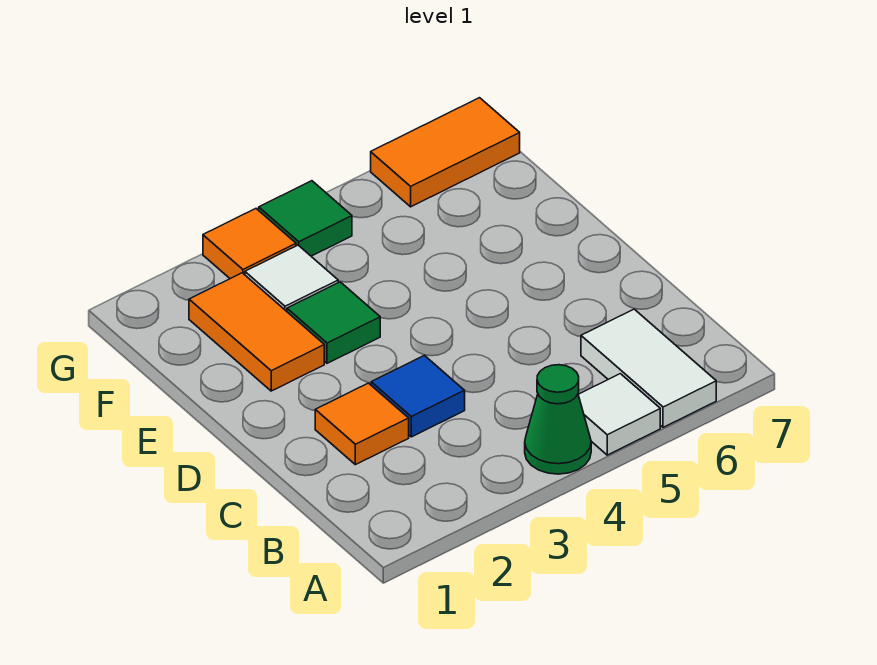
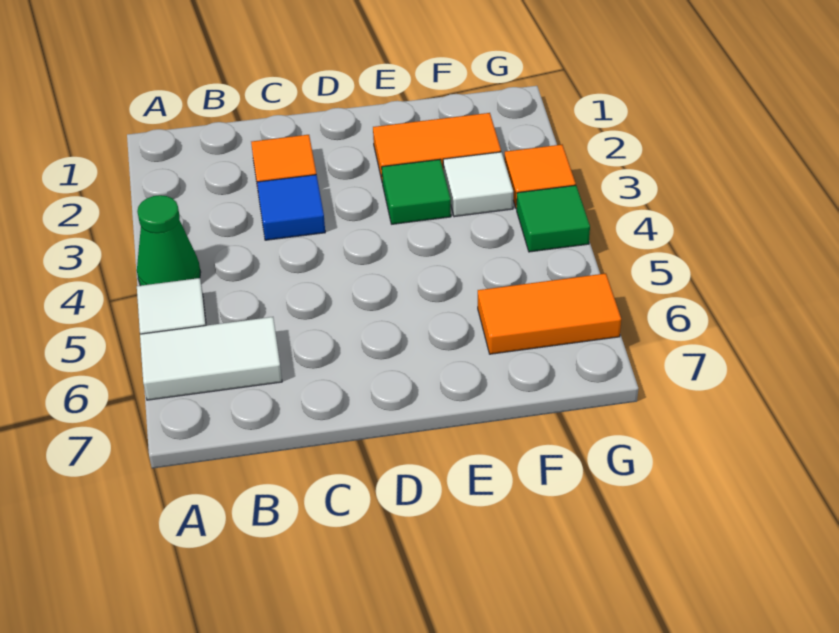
orange tile G6:G7 level 1 -> orange tile F6:G6 level 1

